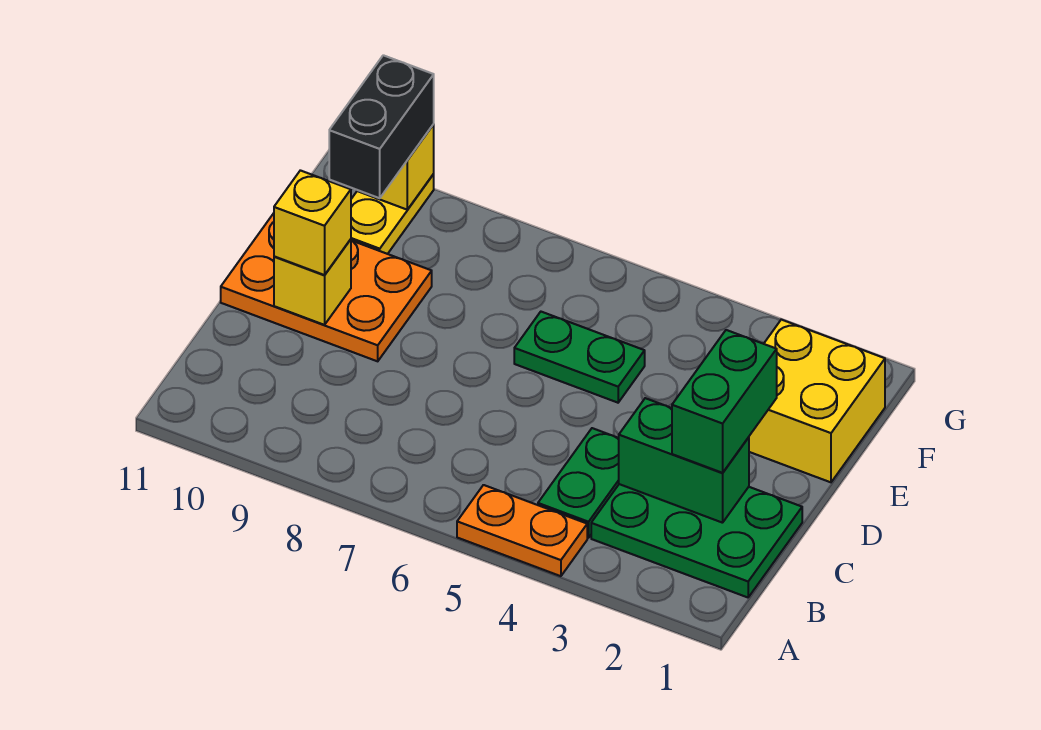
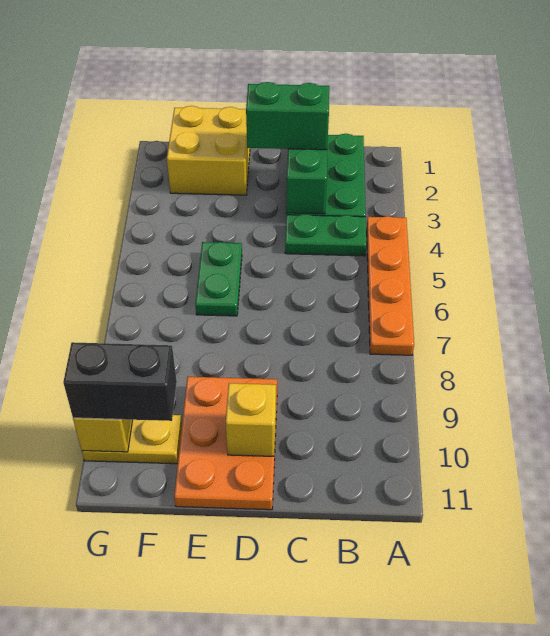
orange plate A4:A5 level 1 -> orange plate A4:A7 level 1
yellow brick D10 level 3 -> none

